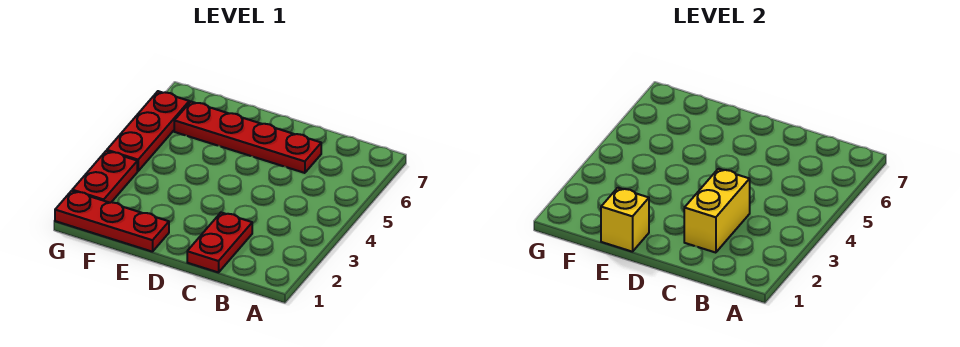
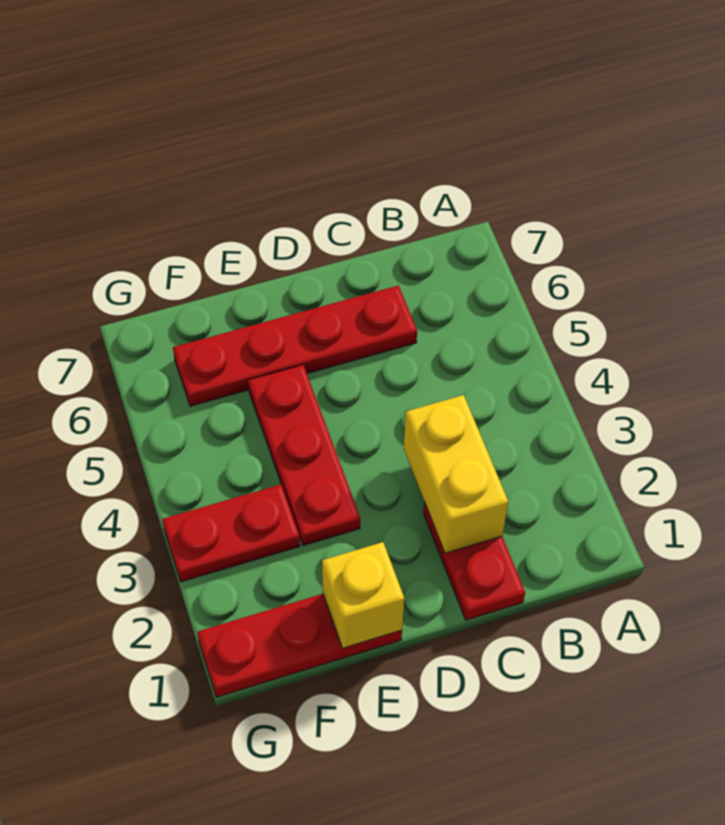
red plate G2:G3 level 1 -> red plate F3:G3 level 1
red plate G4:G6 level 1 -> red plate E3:E5 level 1

